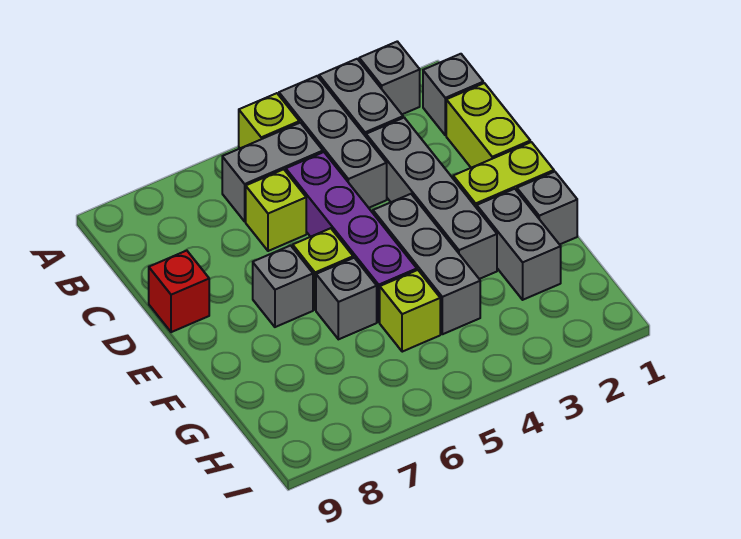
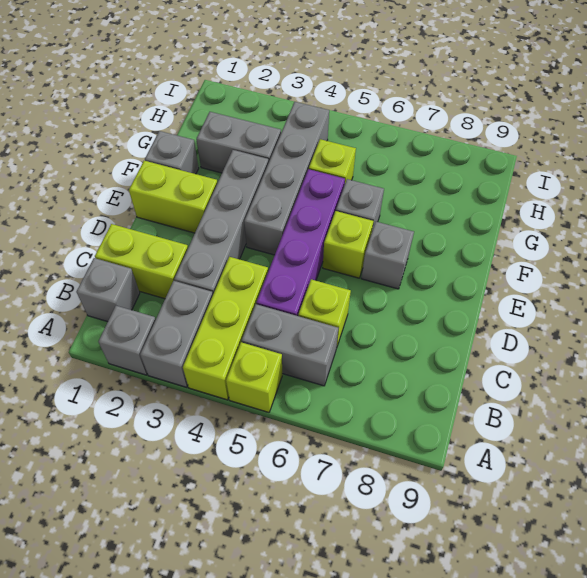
grey brick A4:C4 level 1 -> lime brick A4:C4 level 1
lime brick C1:D1 level 1 -> lime brick C1:C2 level 1
red brick D9 level 1 -> none
grey brick E4:G4 level 1 -> grey brick E4:H4 level 1
grey brick F2:G2 level 1 -> grey brick G2:G3 level 1

